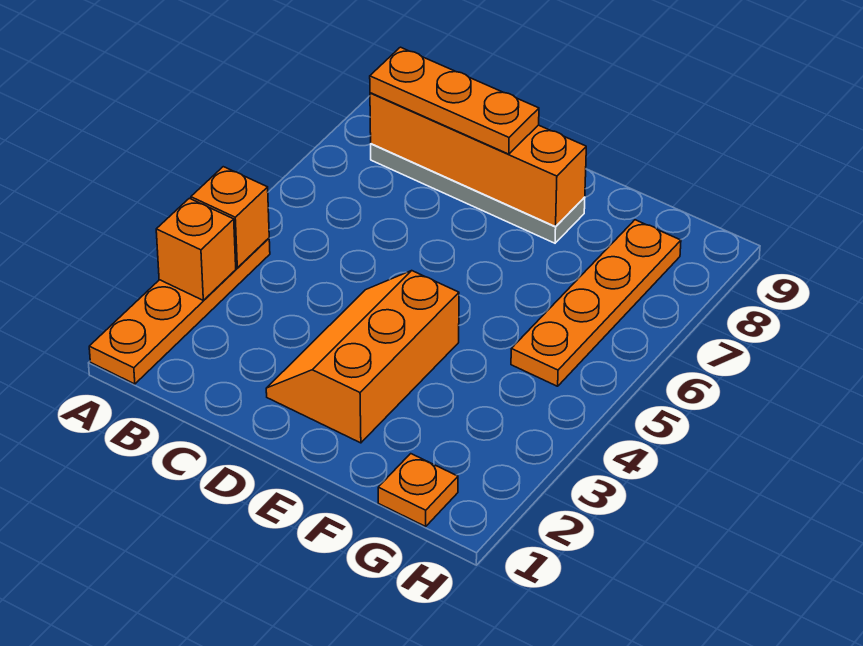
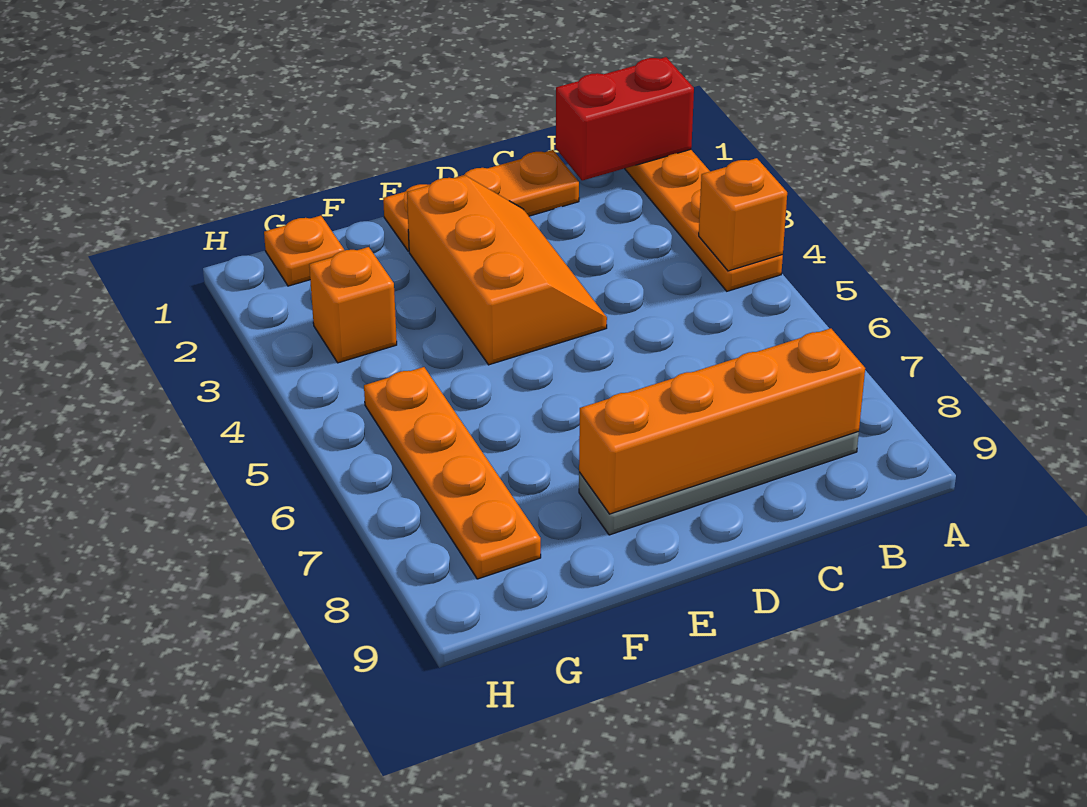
none -> red brick A1:B1 level 2
orange brick A3 level 2 -> orange brick G3 level 1
orange plate B8:D8 level 3 -> orange plate C1:E1 level 1

